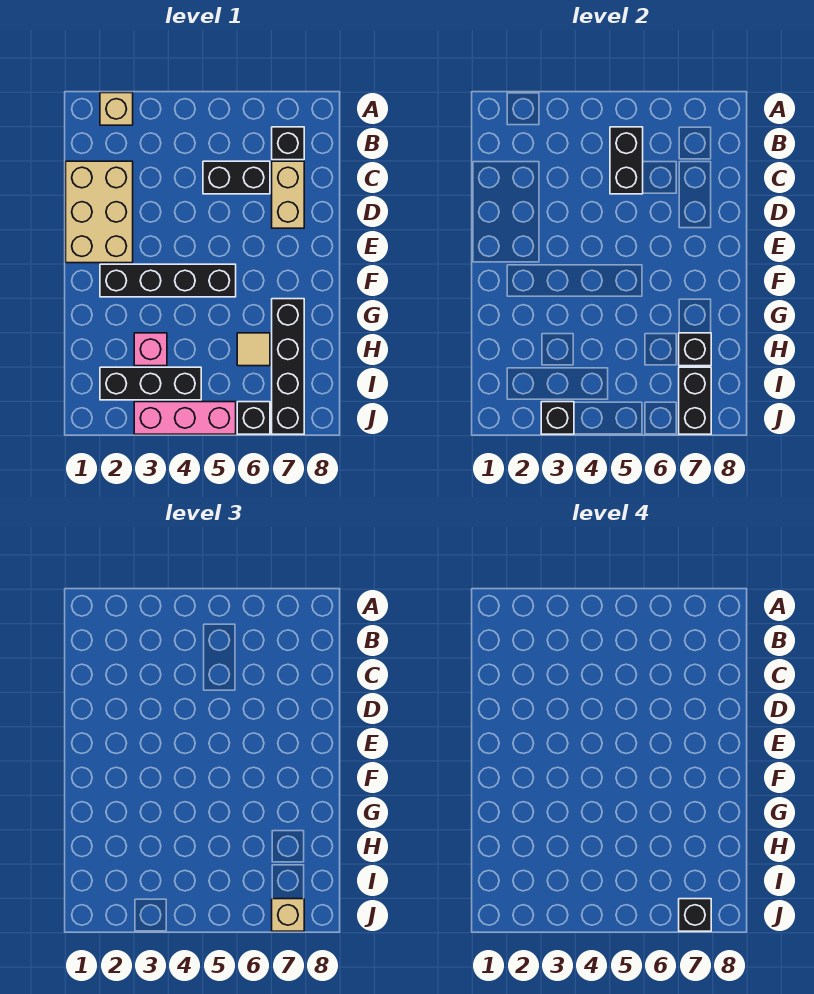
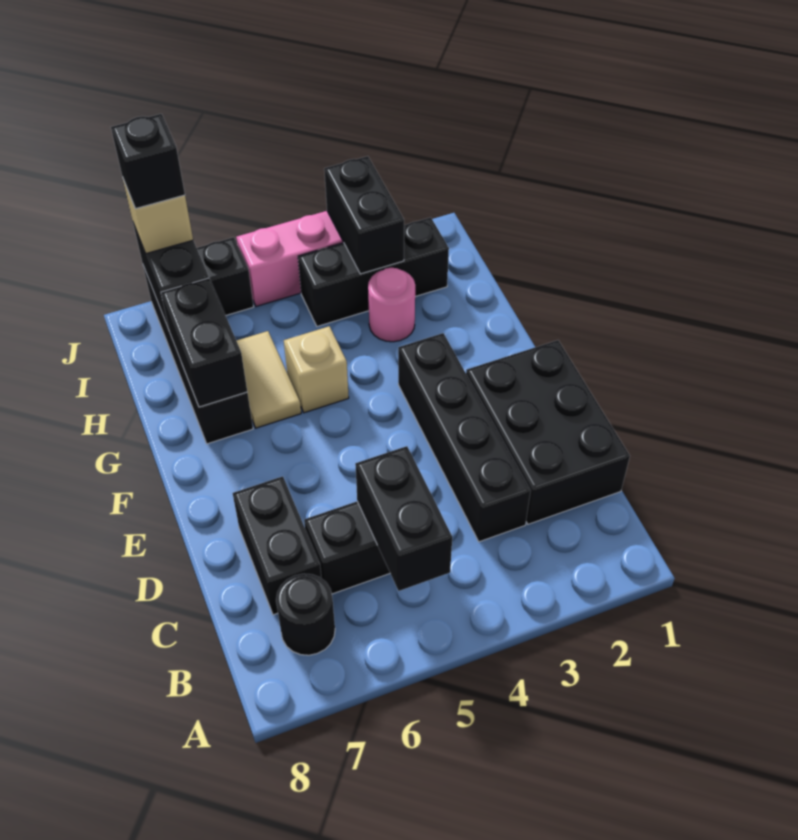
tan brick A2 level 1 -> tan brick G5 level 1
black brick B7 level 1 -> black round brick B7 level 1
tan brick C1:E2 level 1 -> black brick C1:E2 level 1
tan brick C7:D7 level 1 -> black brick C7:D7 level 1
black brick F2:F5 level 1 -> black brick C3:F3 level 1
pink brick H3 level 1 -> pink round brick H3 level 1
tan tile H6 level 1 -> tan tile G6:H6 level 1
black brick H7 level 2 -> black brick G7:H7 level 2
black brick J3 level 2 -> black brick I3:J3 level 2

